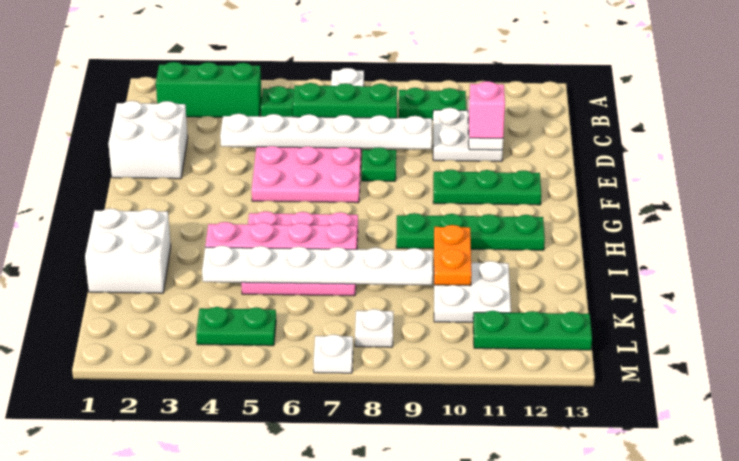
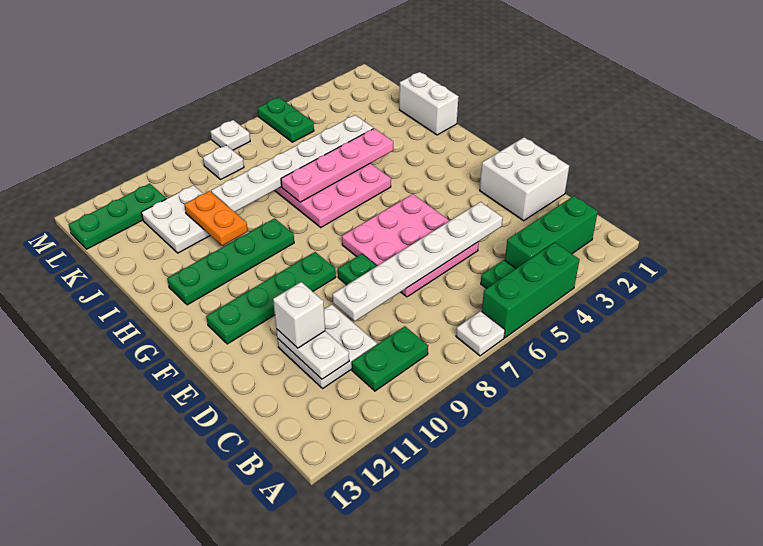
green brick C6:C8 level 1 -> green brick A4:A6 level 1
pink brick D11 level 3 -> white brick D11 level 3
green plate F10:F12 level 1 -> green plate F9:F12 level 1
white brick I1:J2 level 1 -> white brick I1:J1 level 1
green plate L4:L5 level 1 -> green plate L5:M5 level 1

